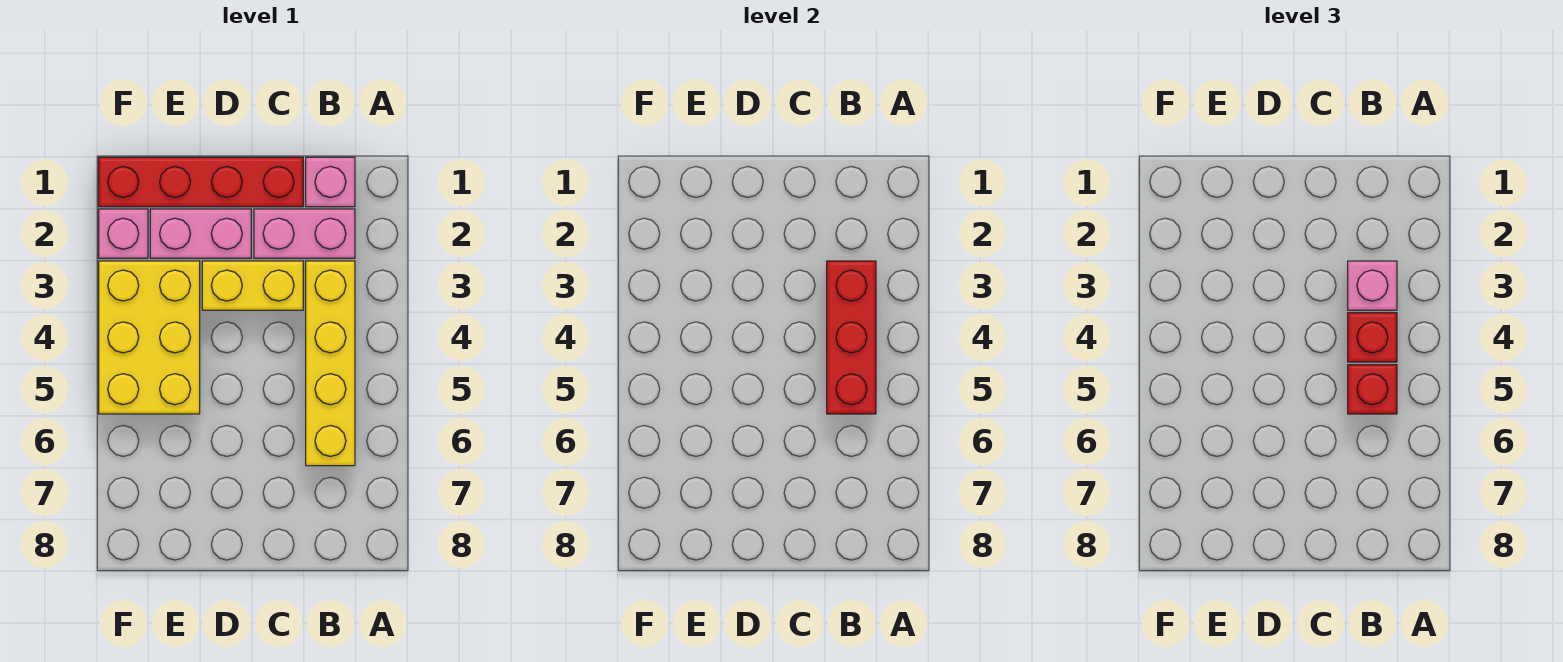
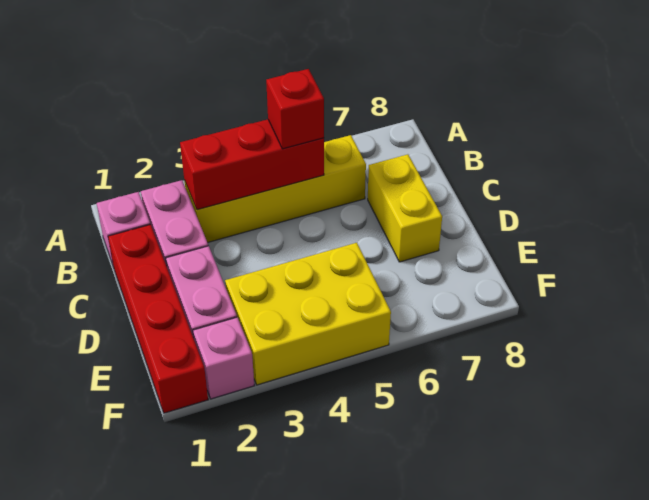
pink brick B3 level 3 -> none
red brick B4 level 3 -> none
yellow brick C3:D3 level 1 -> yellow brick C7:D7 level 1

